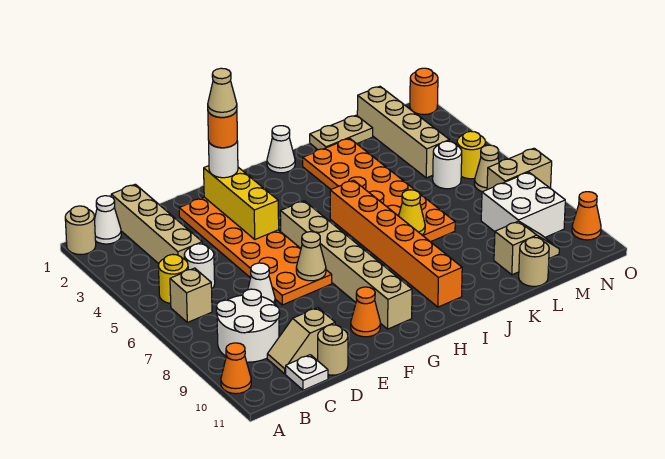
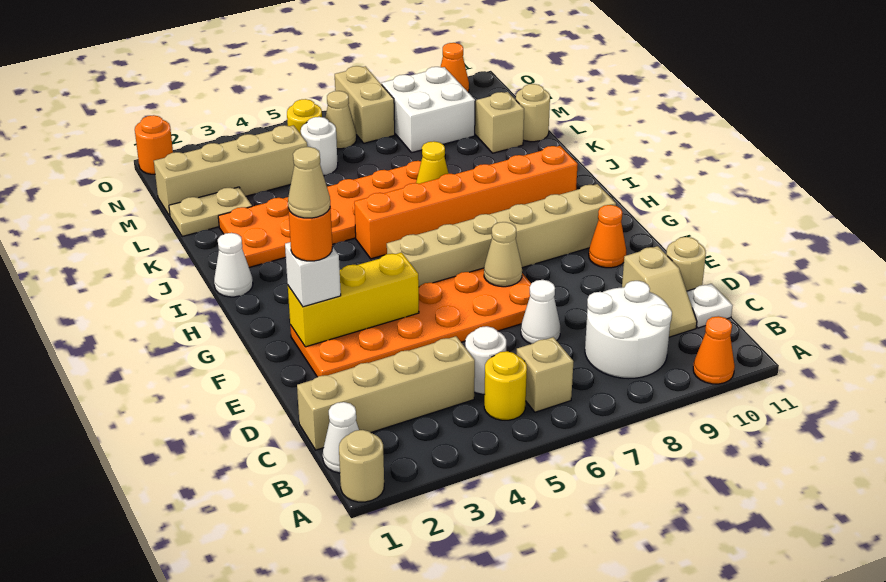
white round brick F2 level 3 -> white brick F2 level 3
tan plate K1:L1 level 1 -> tan plate L1:L2 level 1

